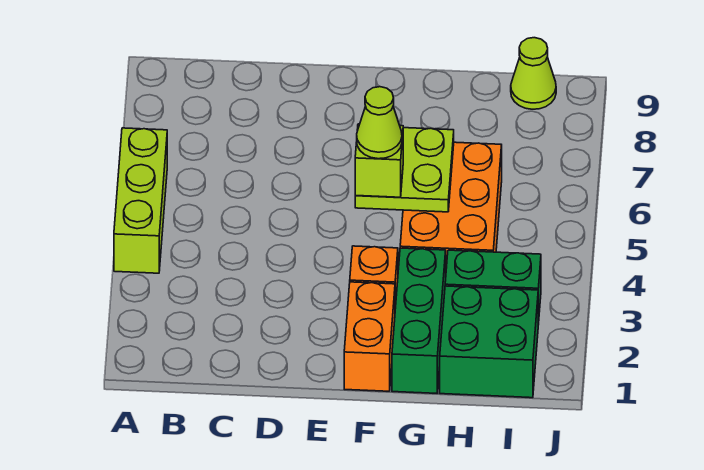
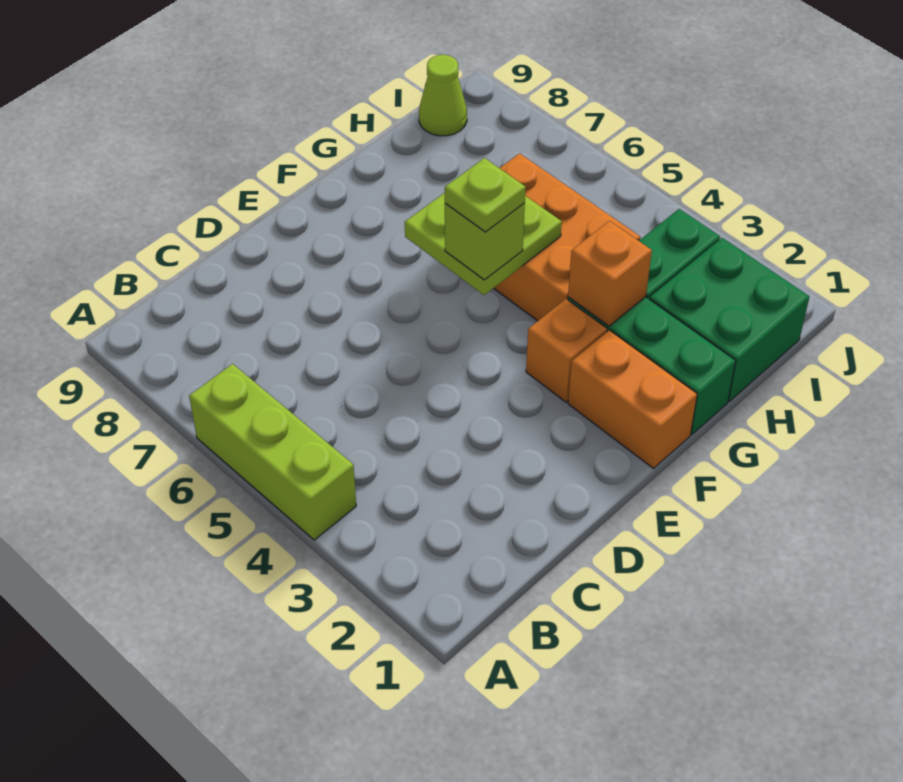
lime cone F5 level 4 -> lime plate F5 level 4
none -> orange brick G3 level 2

